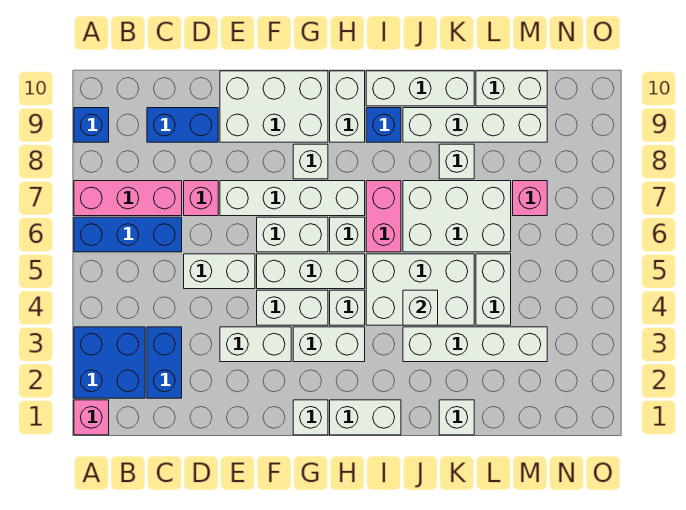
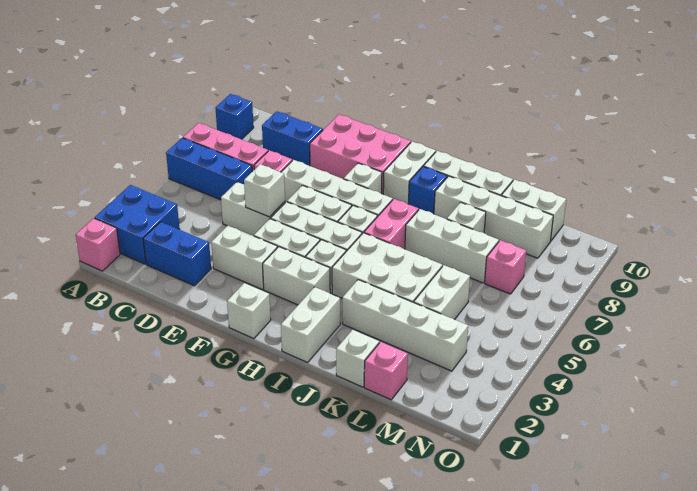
blue brick C2:C3 level 1 -> blue brick C2:D2 level 1
white brick E9:G10 level 1 -> pink brick E9:G10 level 1
white brick H1:I1 level 1 -> white brick I1:I2 level 1
white brick J4 level 2 -> white brick E5 level 2
white brick J6:L7 level 1 -> white brick J7:L7 level 1
none -> pink brick L1 level 1

